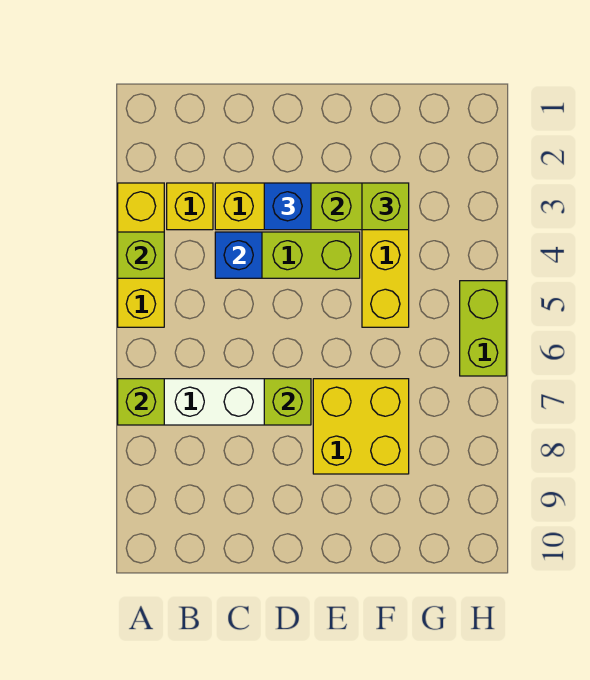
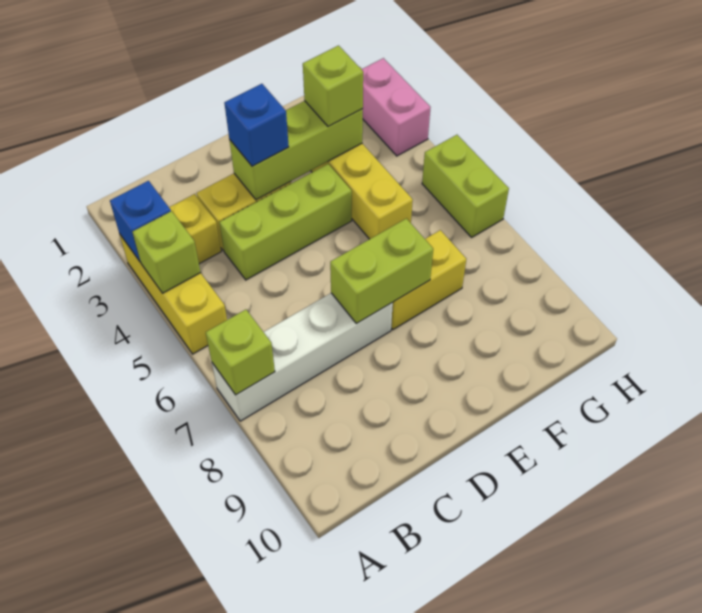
blue brick C4 level 2 -> blue brick A3 level 2
lime brick D7 level 2 -> lime brick D7:E7 level 2
yellow brick E7:F8 level 1 -> yellow brick E7:F7 level 1
none -> pink brick H2:H3 level 1

